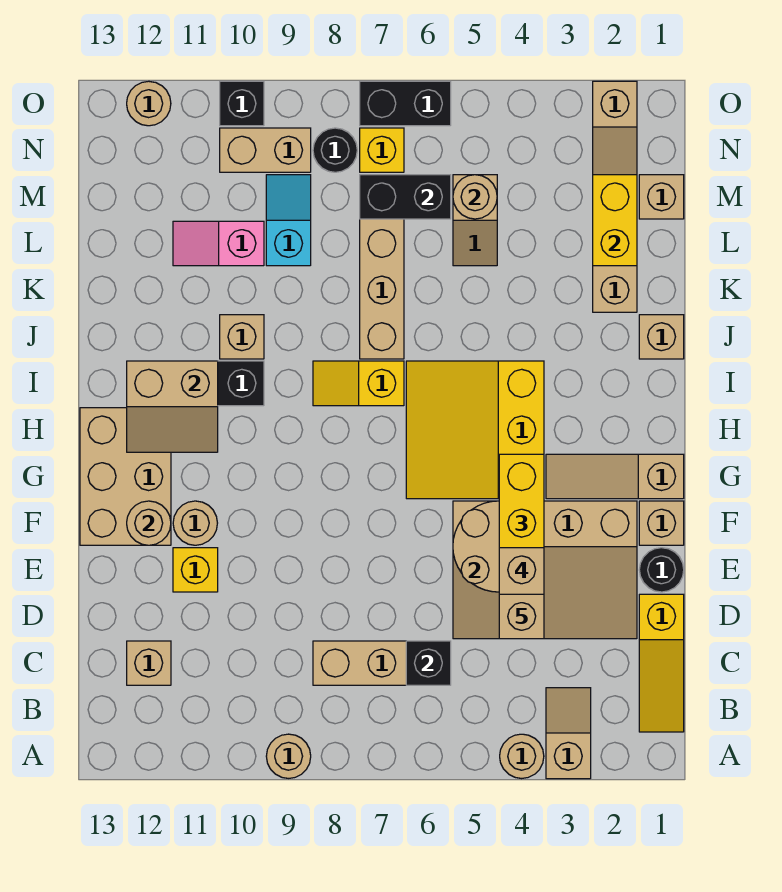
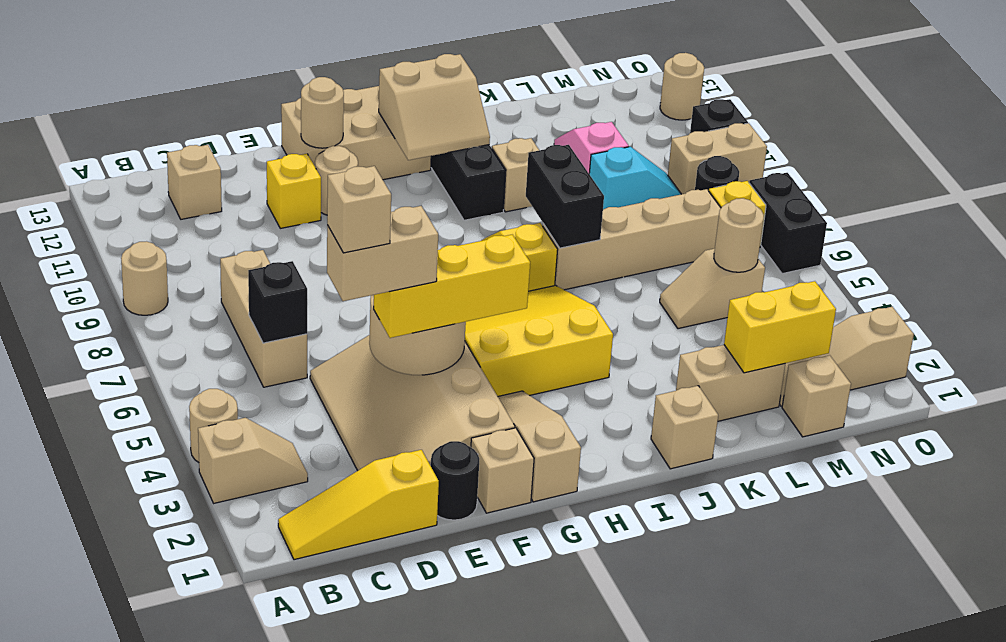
tan slope H11:I12 level 2 top I -> tan slope H11:I12 level 2 top 12
black brick M6:M7 level 2 -> black brick J7:J8 level 2
tan brick N9:N10 level 1 -> tan brick N9:O9 level 1

